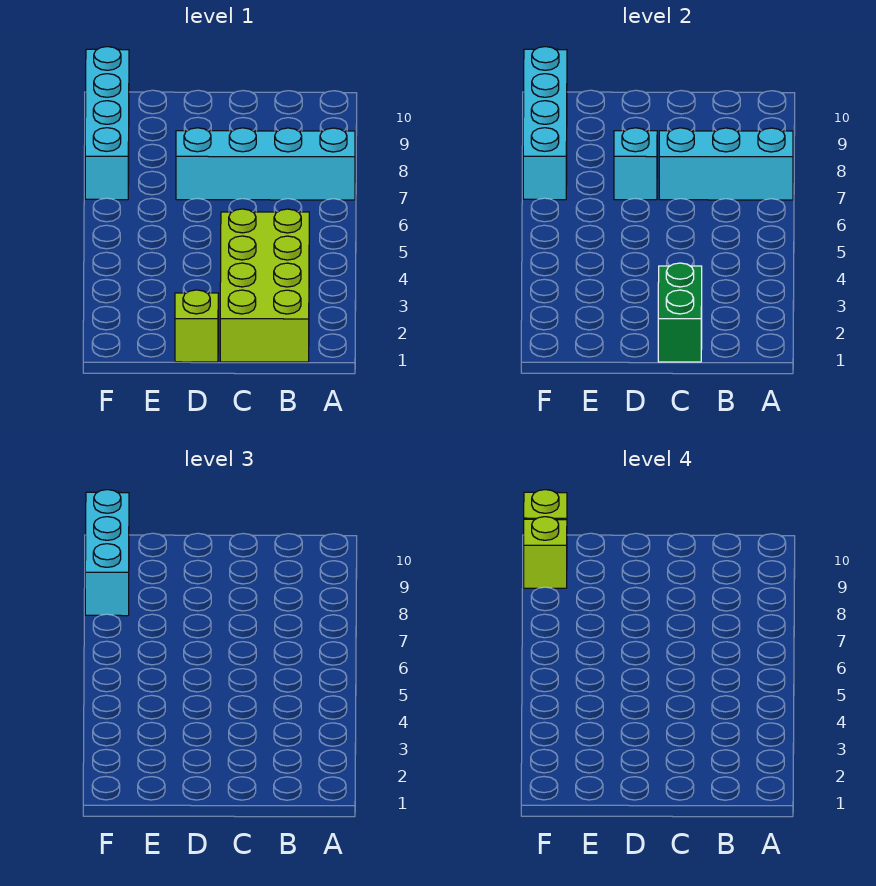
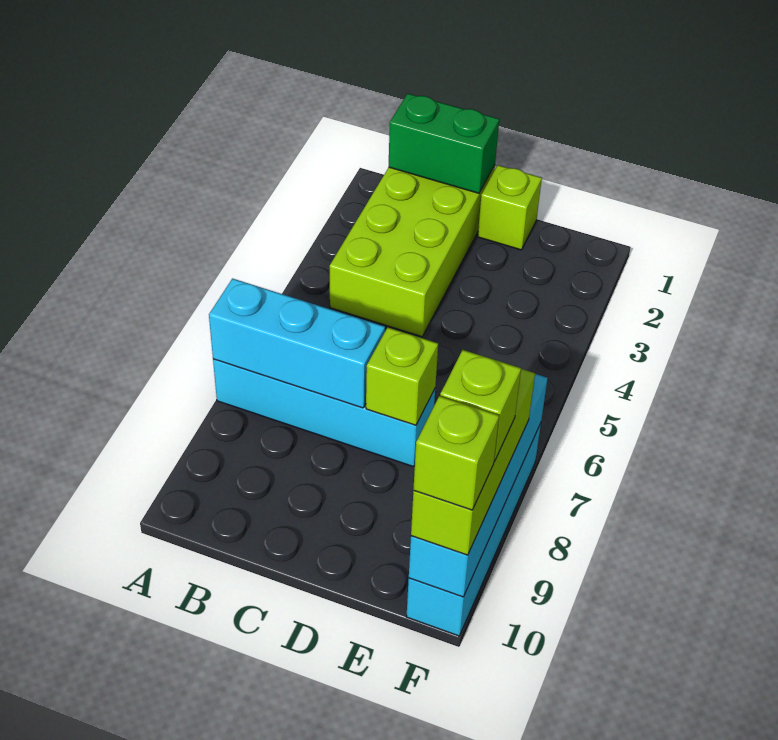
green brick C1:C2 level 2 -> green brick B1:C1 level 2
cyan brick D7 level 2 -> lime brick D7 level 2
cyan brick F8:F10 level 3 -> lime brick F8:F10 level 3

